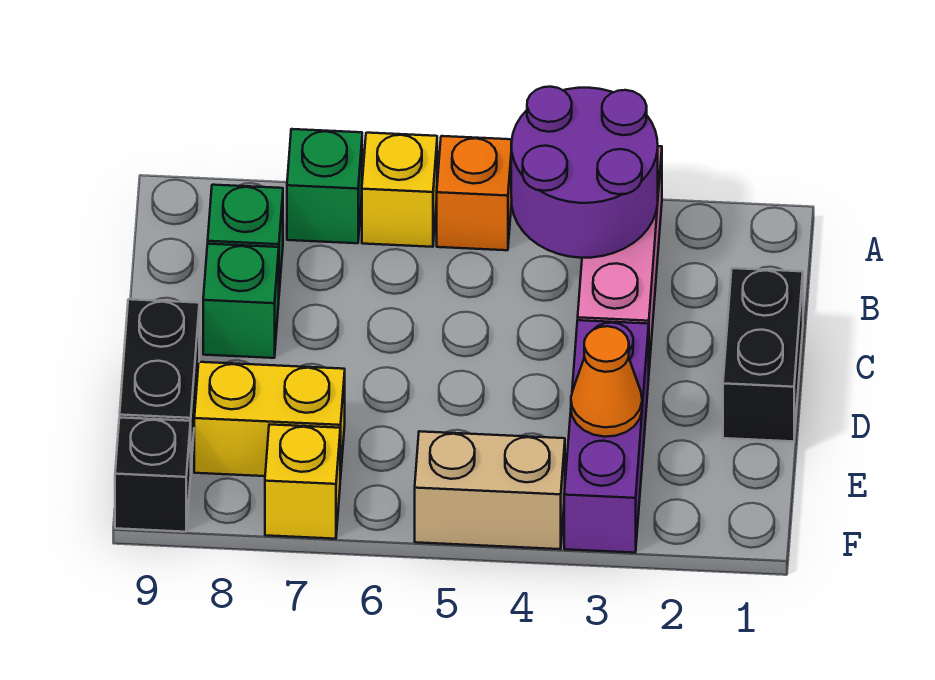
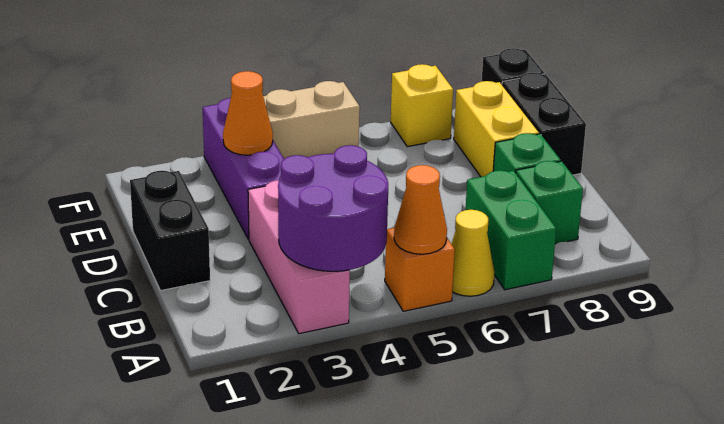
none -> orange cone A5 level 2
yellow brick A6 level 1 -> yellow cone A6 level 1
green brick A7 level 1 -> green brick A7:B7 level 1
yellow brick E7:E8 level 1 -> yellow brick D8:E8 level 1

